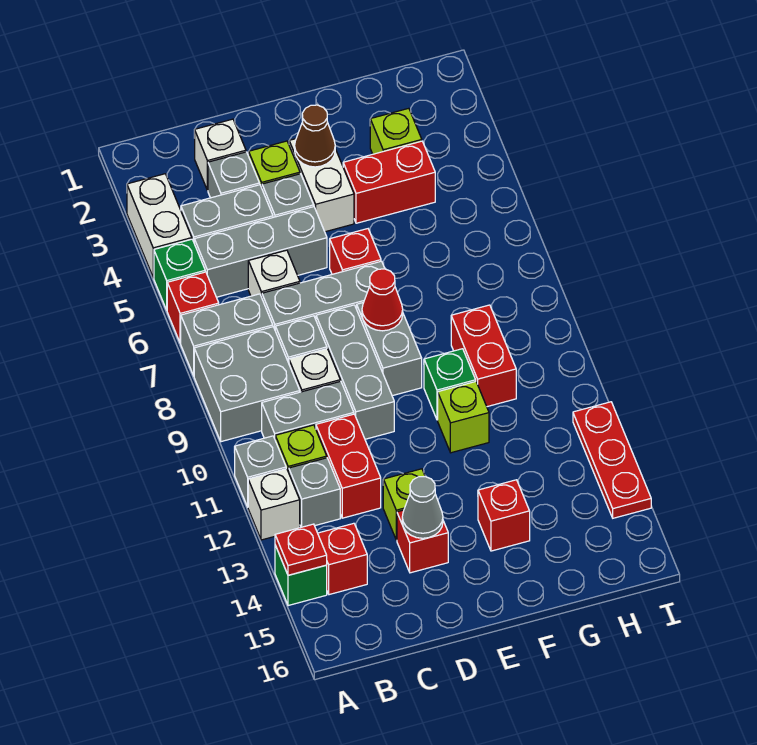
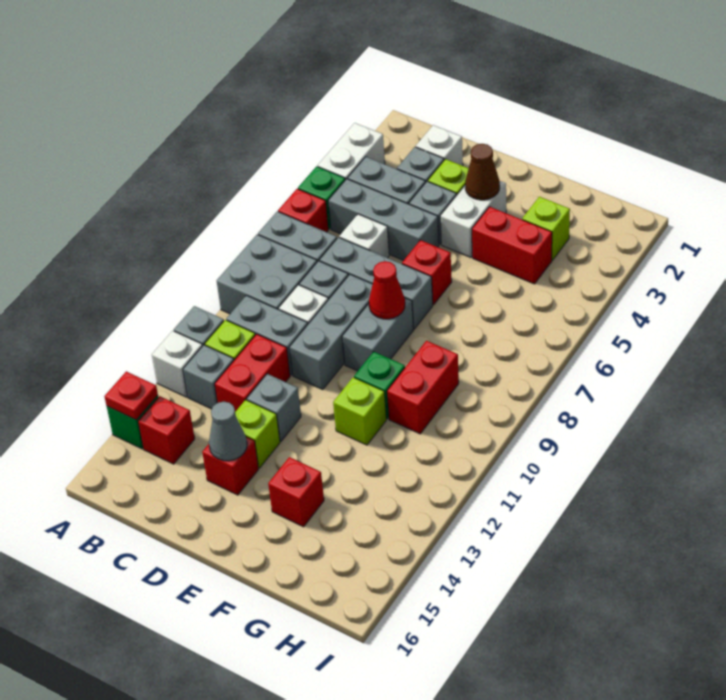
none -> grey brick D12 level 1
red plate I12:I14 level 1 -> none

